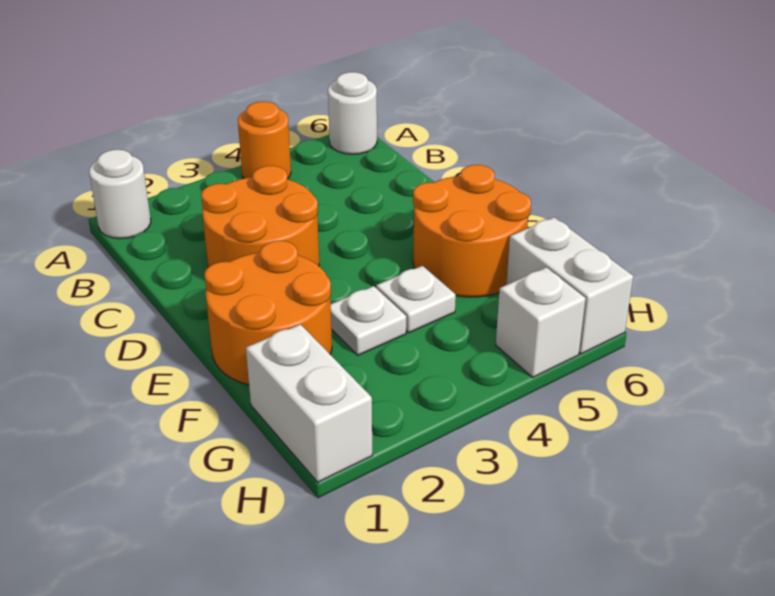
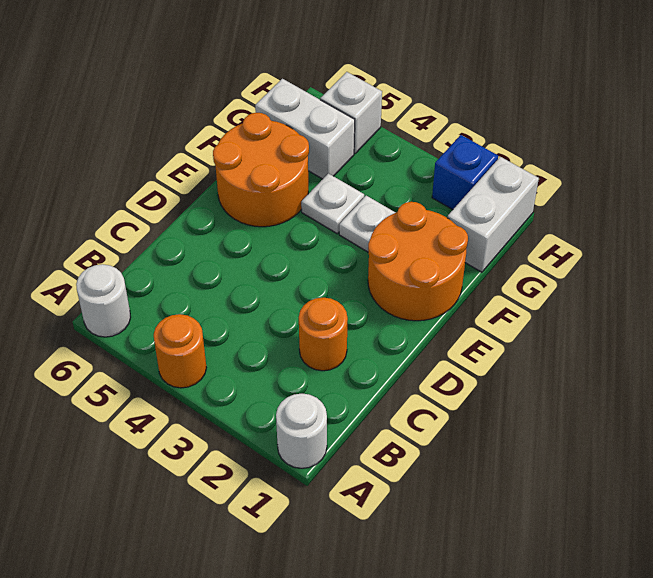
orange round brick C2:D3 level 1 -> orange round brick C2 level 1
white brick G6:H6 level 1 -> white brick G5:G6 level 1
none -> blue brick H2 level 1

